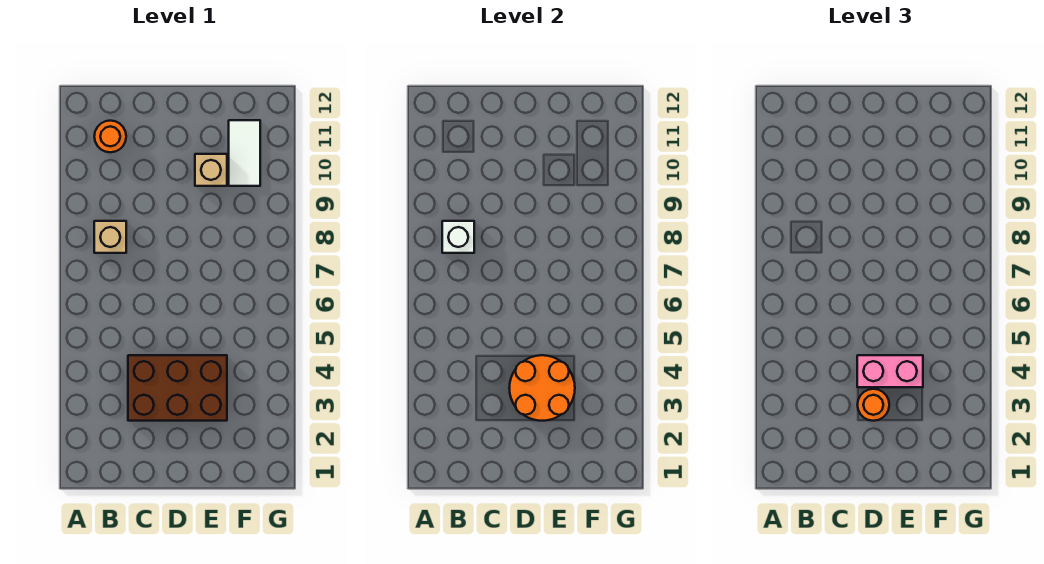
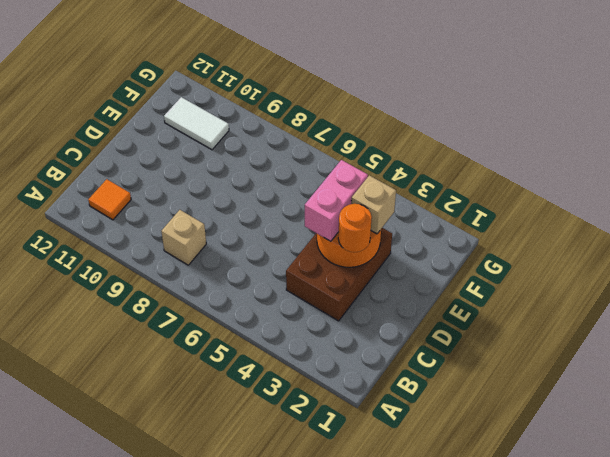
white brick B8 level 2 -> none
orange round brick B11 level 1 -> orange tile B11 level 1
tan brick E10 level 1 -> tan brick E3 level 3

